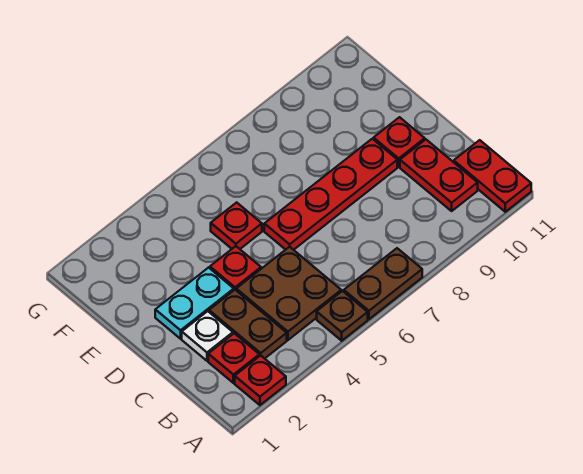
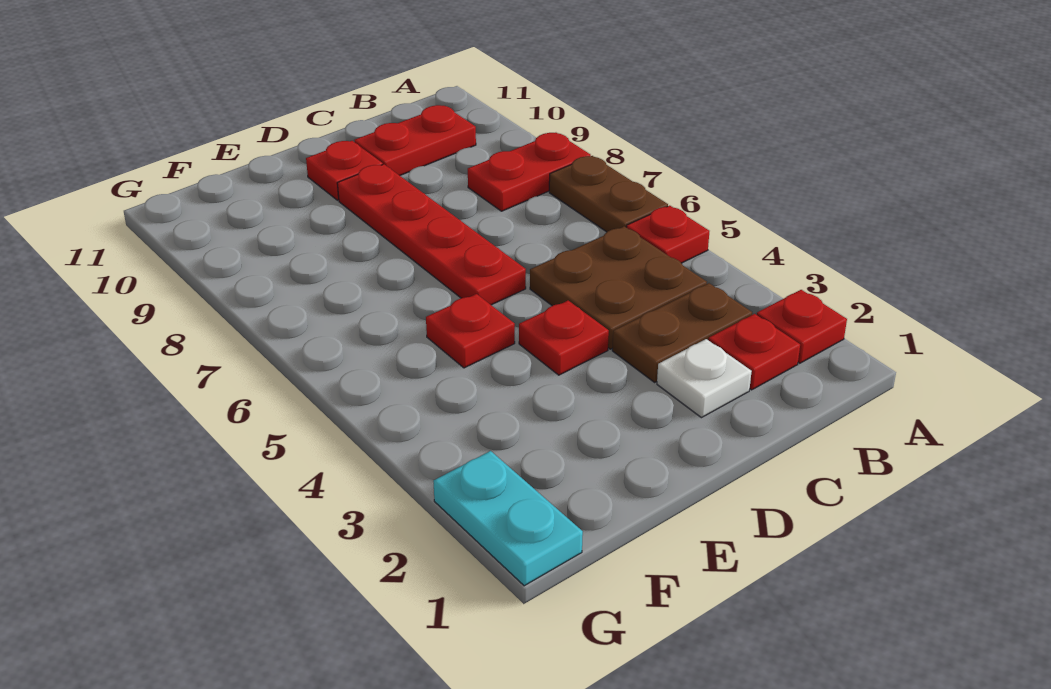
brown plate A5 level 1 -> red plate A5 level 1
red plate A11:B11 level 1 -> red plate A8:B8 level 1
cyan plate D2:D3 level 1 -> cyan plate G1:G2 level 1

